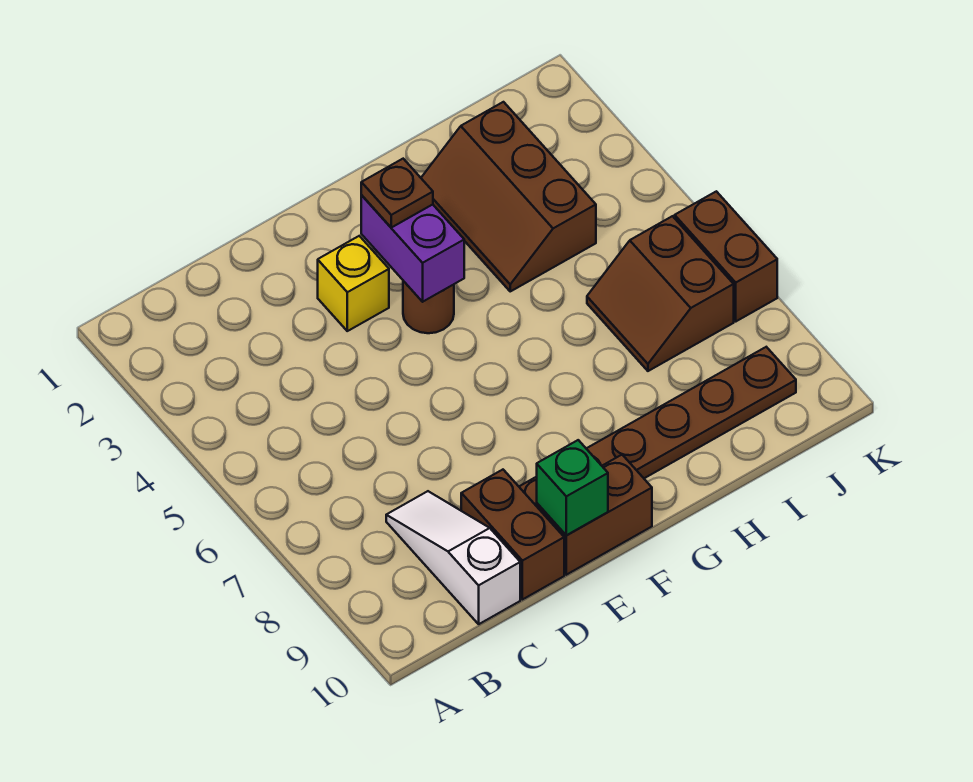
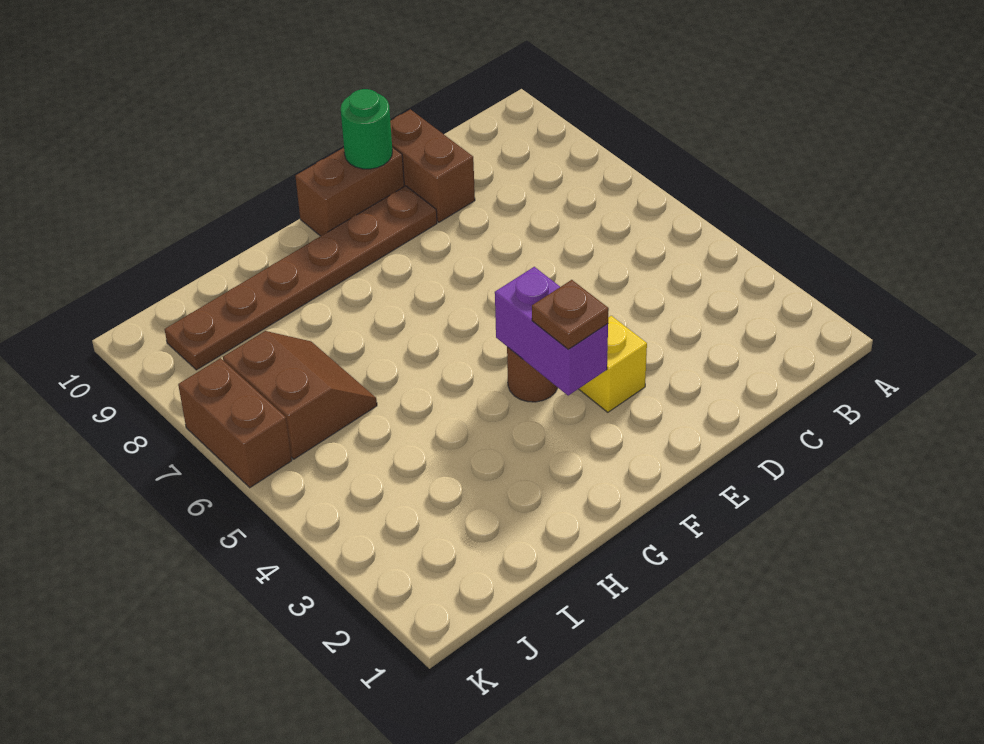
white slope C8:C10 level 1 top 10 -> none
green brick E10 level 2 -> green round brick E10 level 2
brown slope H2:I4 level 1 top I -> none

